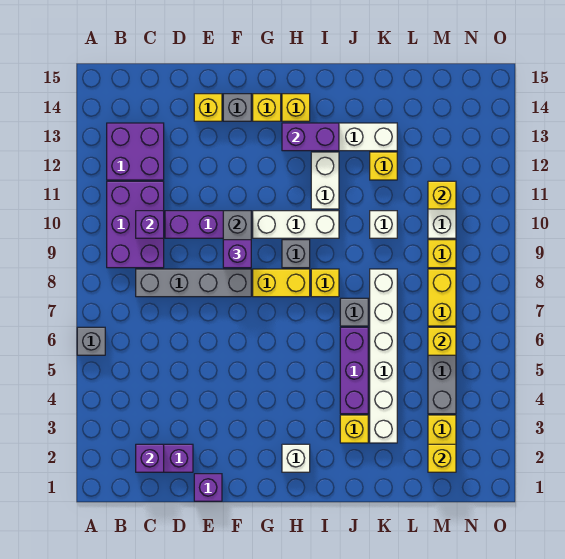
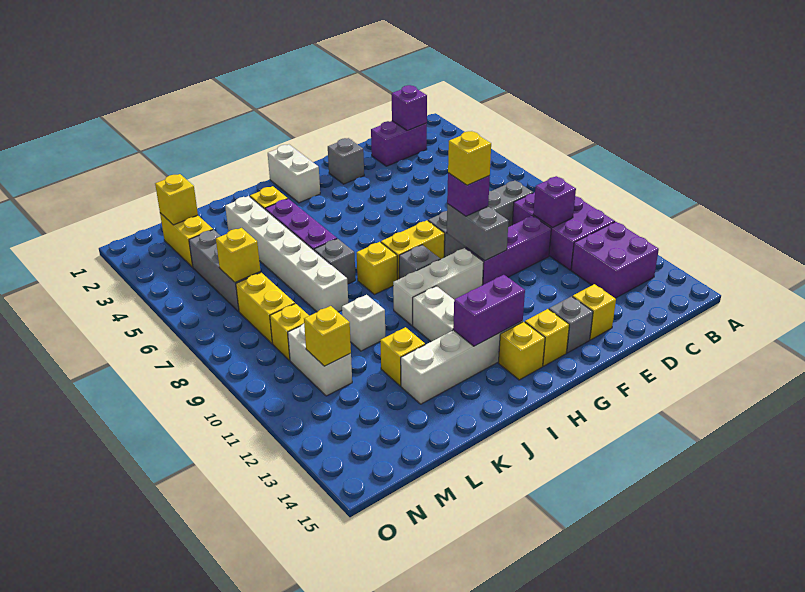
grey brick A6 level 1 -> grey brick F2 level 1
purple brick E1 level 1 -> none
none -> yellow brick F9 level 4
white brick H2 level 1 -> white brick H1:H2 level 1

